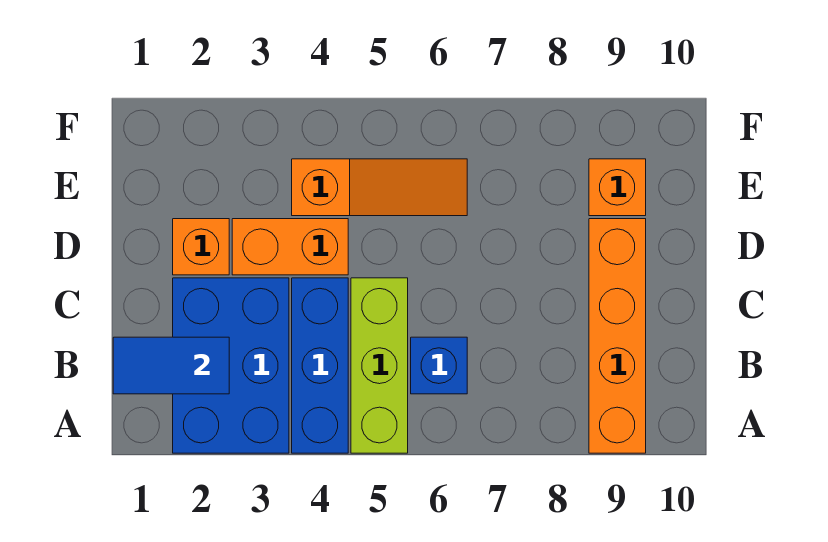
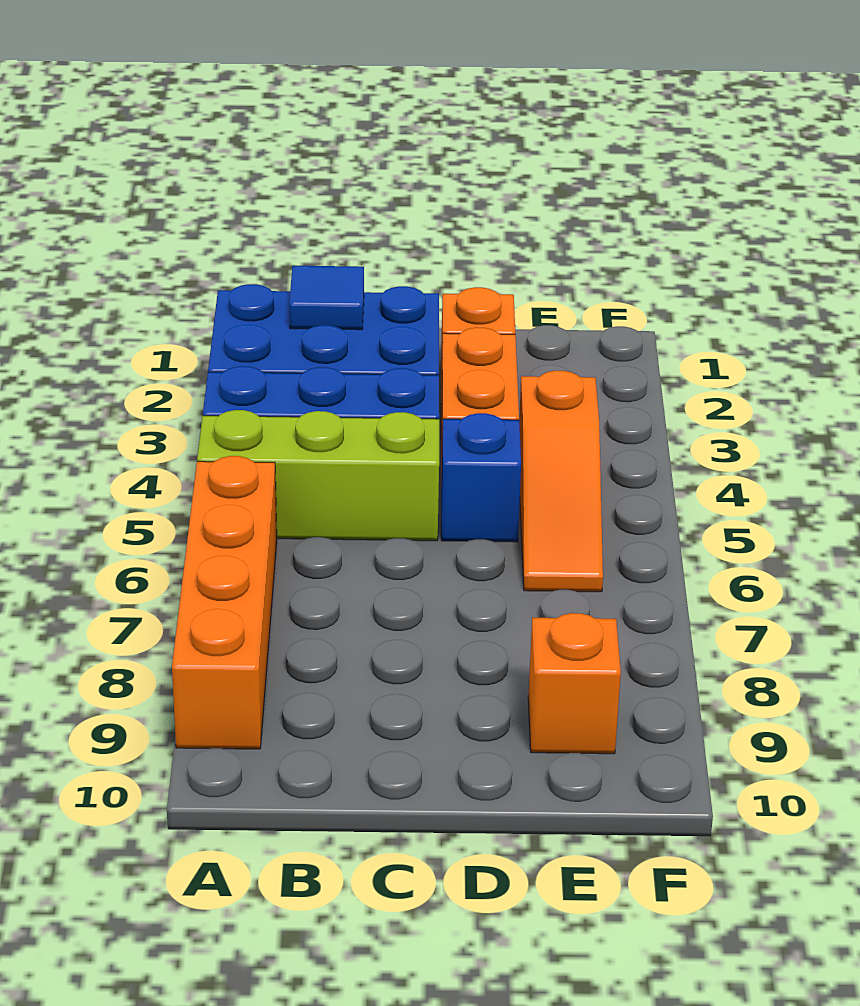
orange brick A9:D9 level 1 -> orange brick A6:A9 level 1
blue tile B1:B2 level 2 -> blue tile B2 level 2
blue brick B6 level 1 -> blue brick D5 level 1

